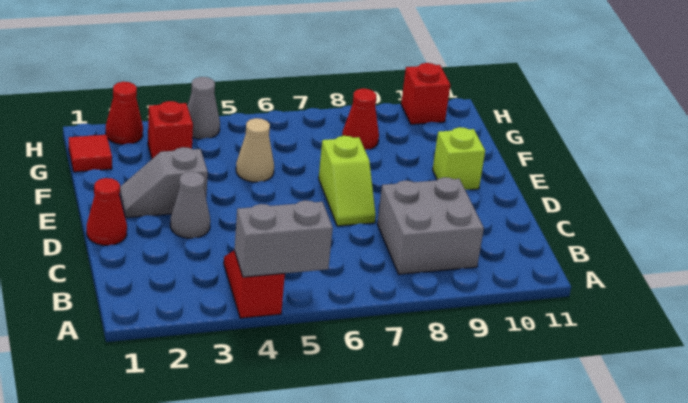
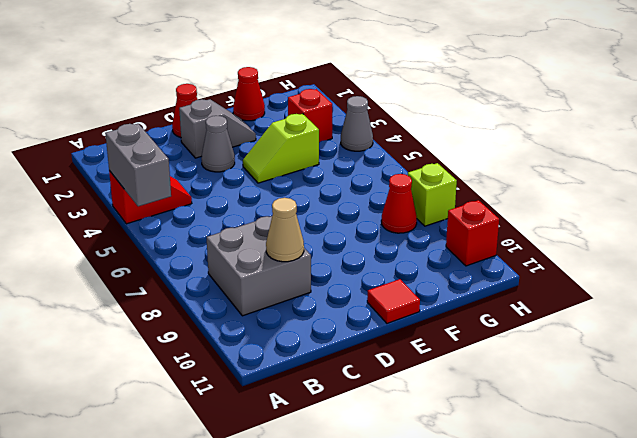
lime slope D7:E7 level 1 top E -> lime slope E4:F4 level 1 top F
grey slope E2:E3 level 1 top 3 -> grey slope D2:E2 level 1 top D
lime brick E10 level 1 -> lime brick H8 level 1
tan cone F5 level 1 -> tan cone C9 level 2
red tile G1 level 1 -> red tile E11 level 1
red cone H2 level 1 -> red cone F1 level 1

